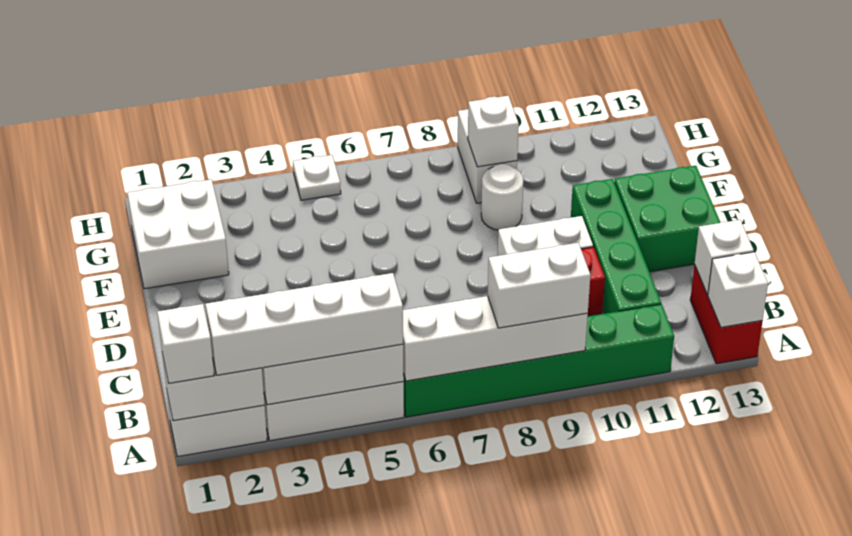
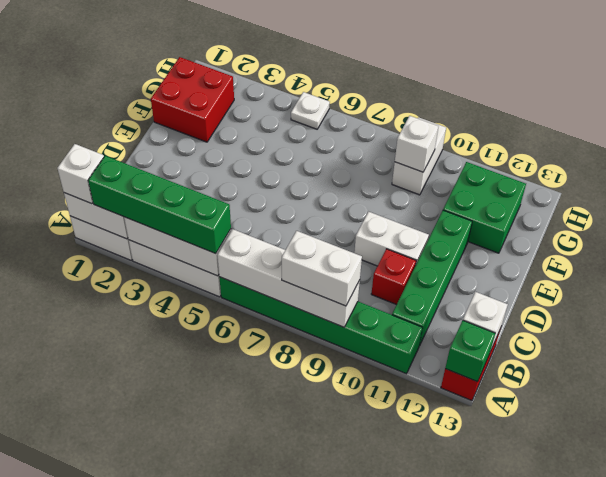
white brick A2:A5 level 3 -> green brick A2:A5 level 3
white brick A13 level 2 -> green brick A13 level 2
green brick D12:E13 level 1 -> green brick F11:G12 level 1
white brick F1:G2 level 1 -> red brick F1:G2 level 1
white round brick F9 level 1 -> none

